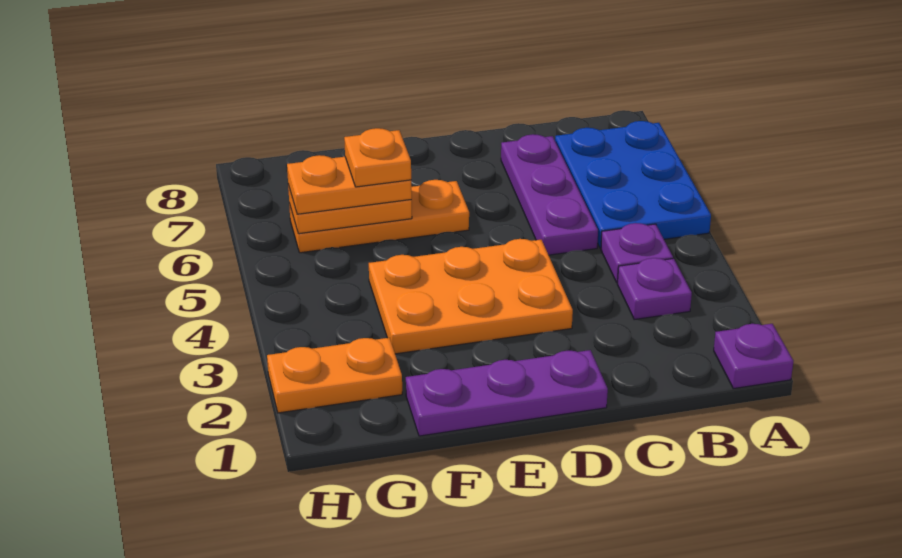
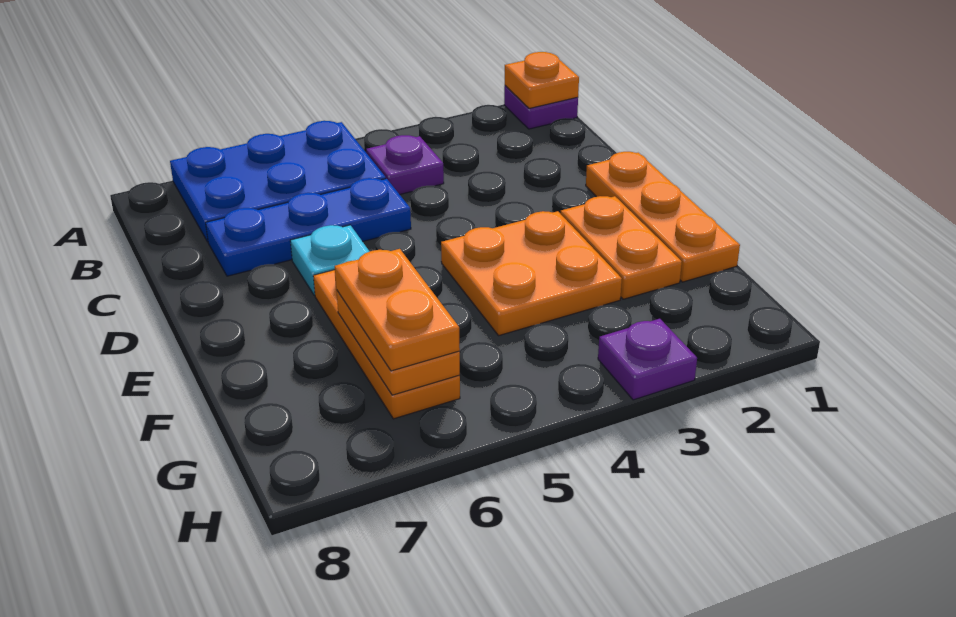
purple plate B3 level 1 -> purple plate H3 level 1
purple plate C5:C7 level 1 -> blue plate C5:C7 level 1
purple plate D1:F1 level 1 -> orange plate D1:F1 level 1
orange plate D3:F4 level 1 -> orange plate E3:F4 level 1
none -> cyan plate D6 level 1
orange plate F6 level 4 -> orange plate A1 level 2
orange plate G2:H2 level 1 -> orange plate E2:F2 level 1

